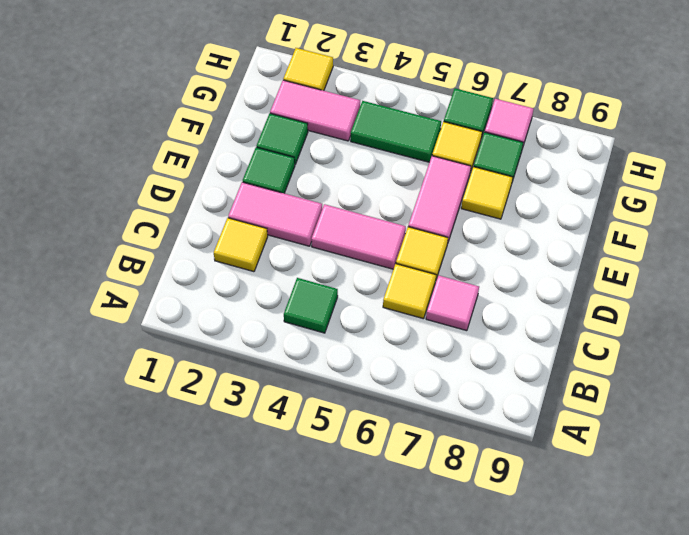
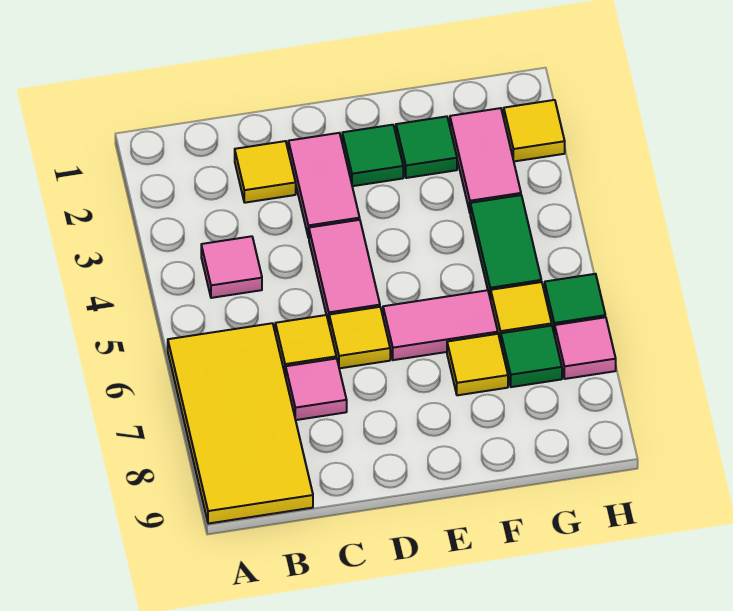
none -> yellow tile A6:B9 level 1
green tile B4 level 1 -> pink tile B4 level 1

